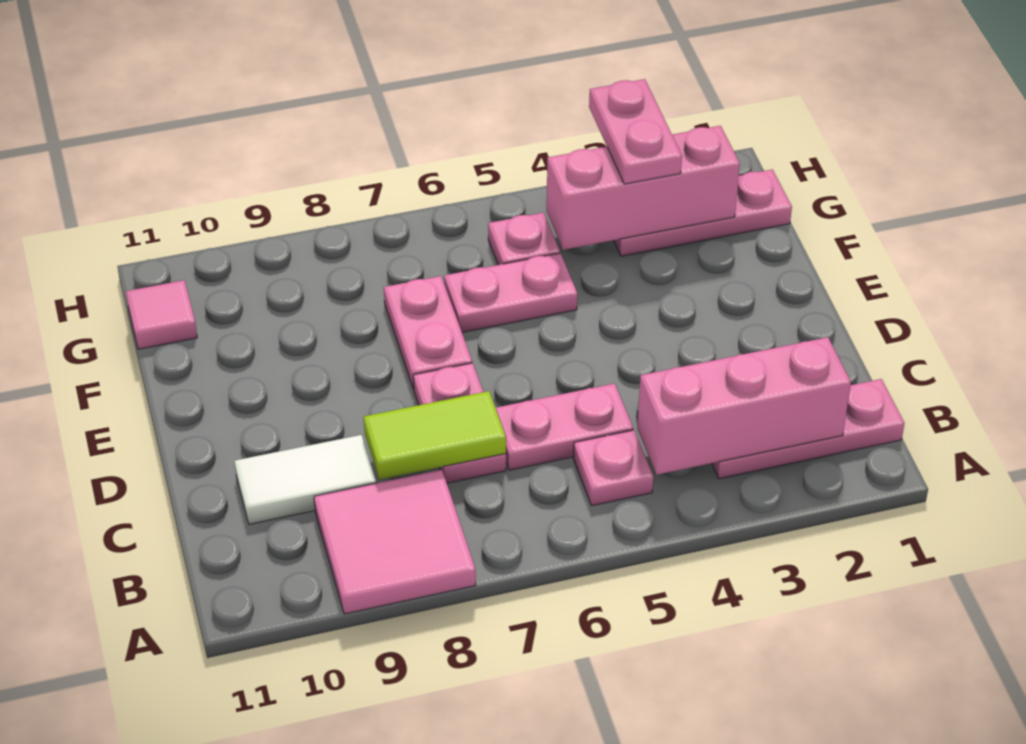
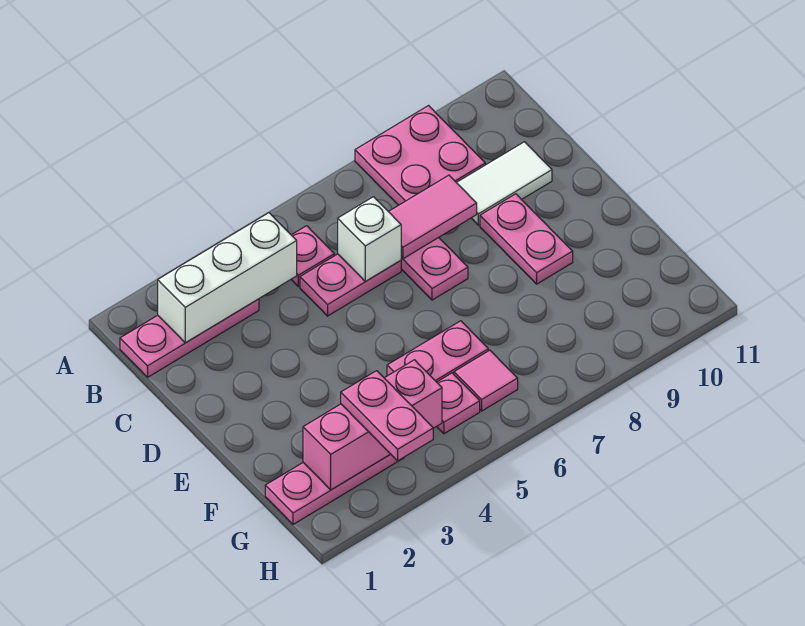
pink tile A8:B9 level 1 -> pink plate A8:B9 level 1
pink brick B2:B4 level 2 -> white brick B2:B4 level 2
none -> white brick C6 level 2
lime tile C7:C8 level 2 -> pink tile C7:C8 level 2
pink plate E7:F7 level 1 -> pink plate D9:E9 level 1
pink tile G11 level 1 -> pink tile G6 level 1

